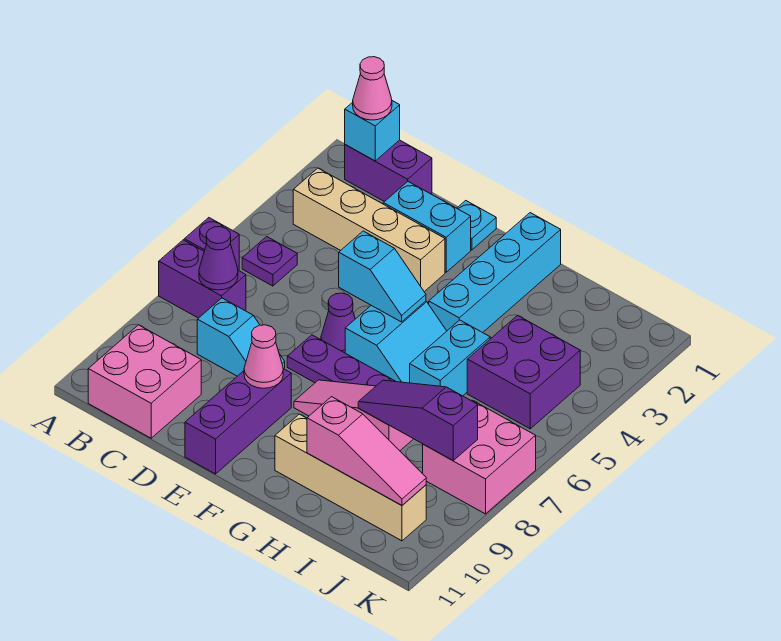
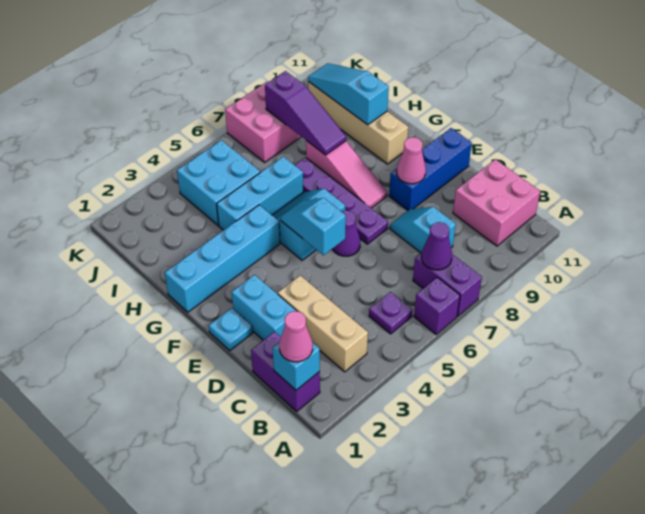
tan brick B3:E3 level 1 -> tan brick B3:D3 level 1
purple brick E9:E11 level 1 -> blue brick E9:E11 level 1
cyan brick H5:H6 level 1 -> cyan brick H4:H6 level 1
pink slope H10:J10 level 2 top H -> cyan slope H10:J10 level 2 top H
purple brick I4:J5 level 1 -> cyan brick I4:J5 level 1

